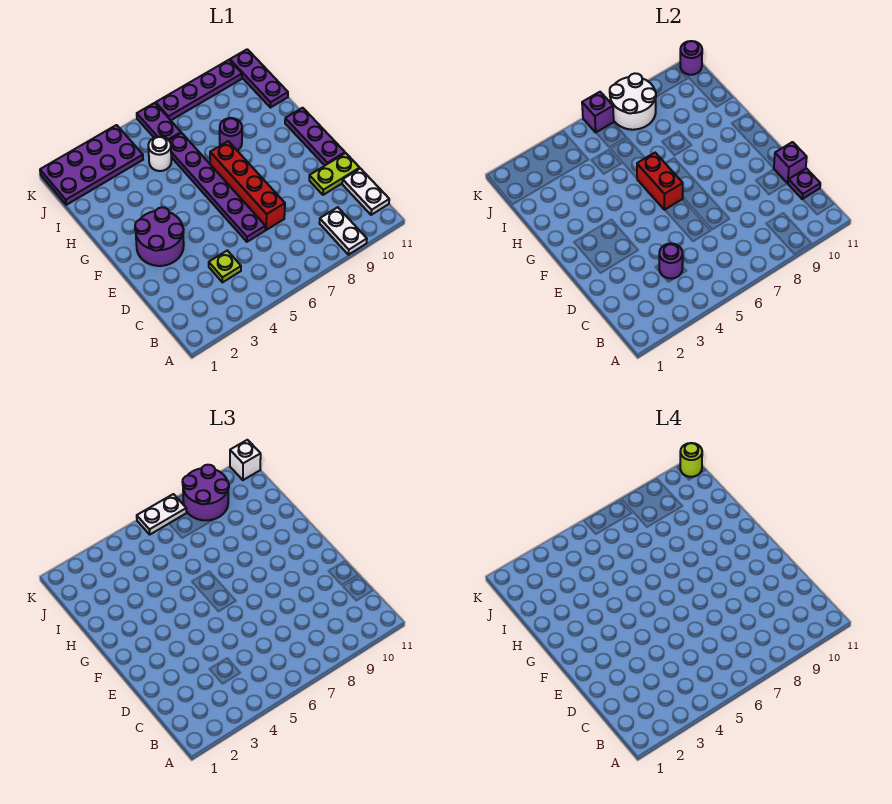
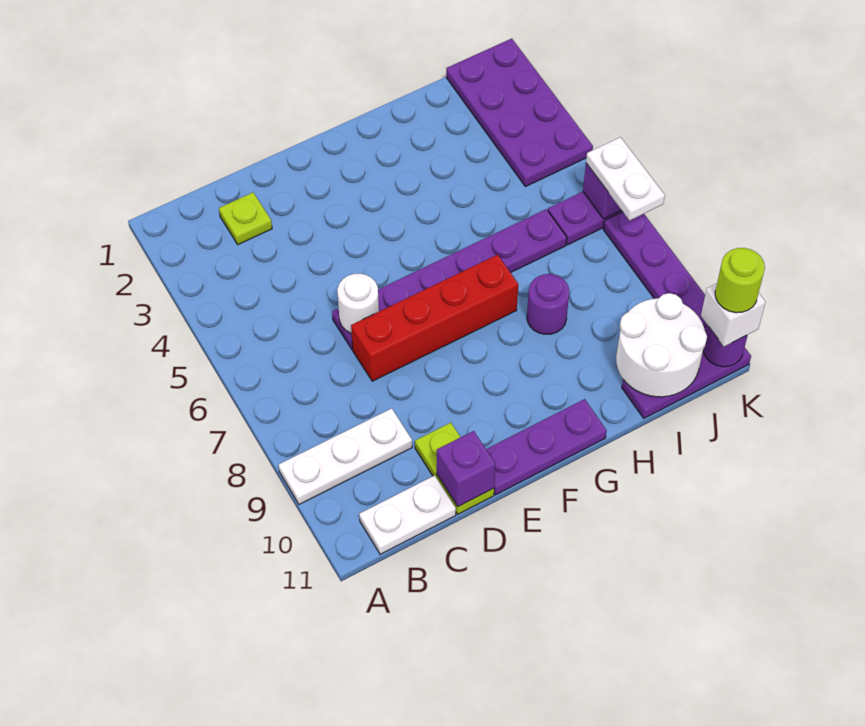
white plate A9:B9 level 1 -> white plate A9:C9 level 1
lime plate C4 level 1 -> lime plate C2 level 1
purple round brick C4 level 2 -> none
purple plate C11 level 2 -> none
purple round brick E2:F3 level 1 -> none
red brick F6:G6 level 2 -> none
white round brick I5 level 1 -> white round brick D6 level 2
white round brick J7:K8 level 2 -> white round brick I10:J11 level 2
purple round brick J8:K9 level 3 -> none

